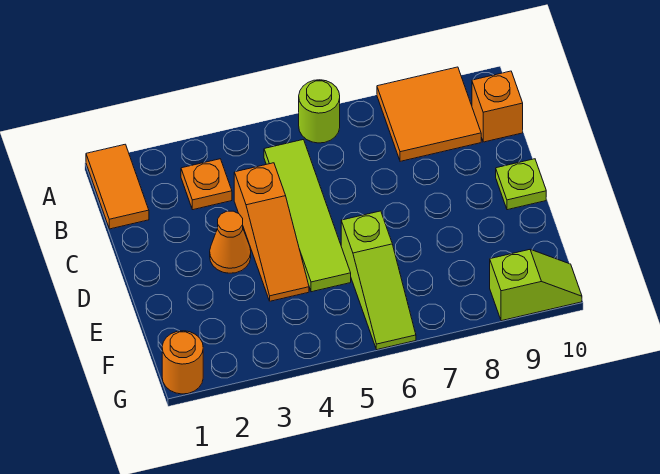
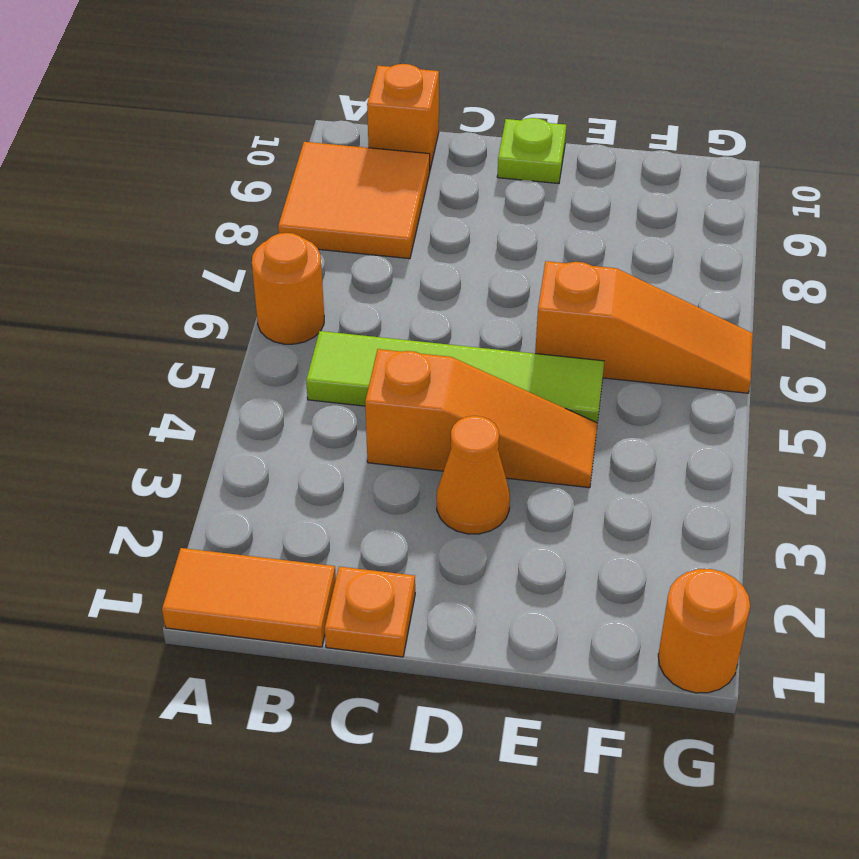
lime round brick A6 level 1 -> orange round brick A6 level 1
orange plate B3 level 1 -> orange plate C1 level 1
lime slope E6:G6 level 1 top E -> orange slope E6:G6 level 1 top E
lime slope G9:G10 level 1 top 9 -> none

